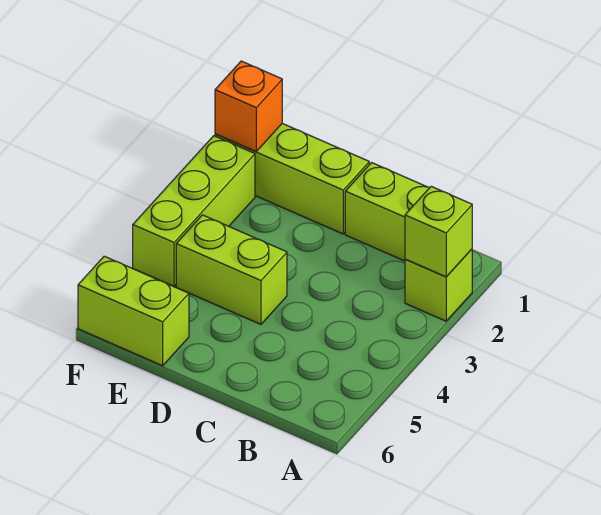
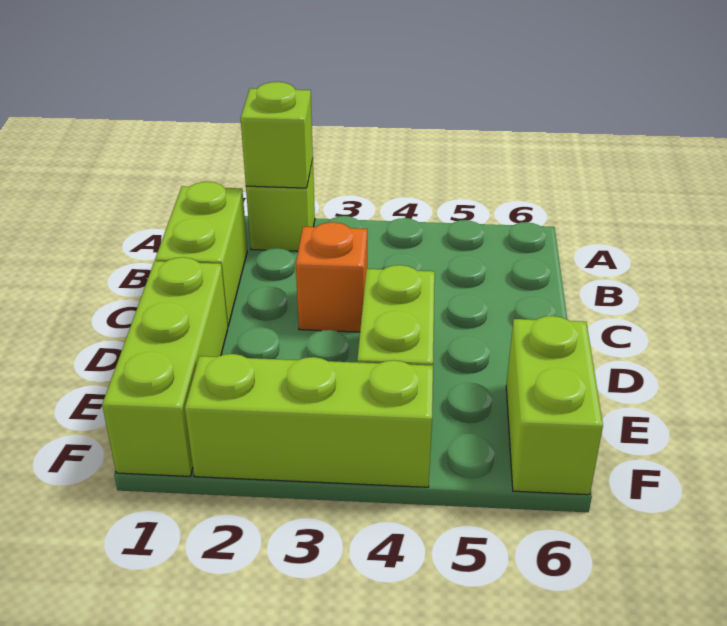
orange brick F1 level 2 -> orange brick C3 level 1

